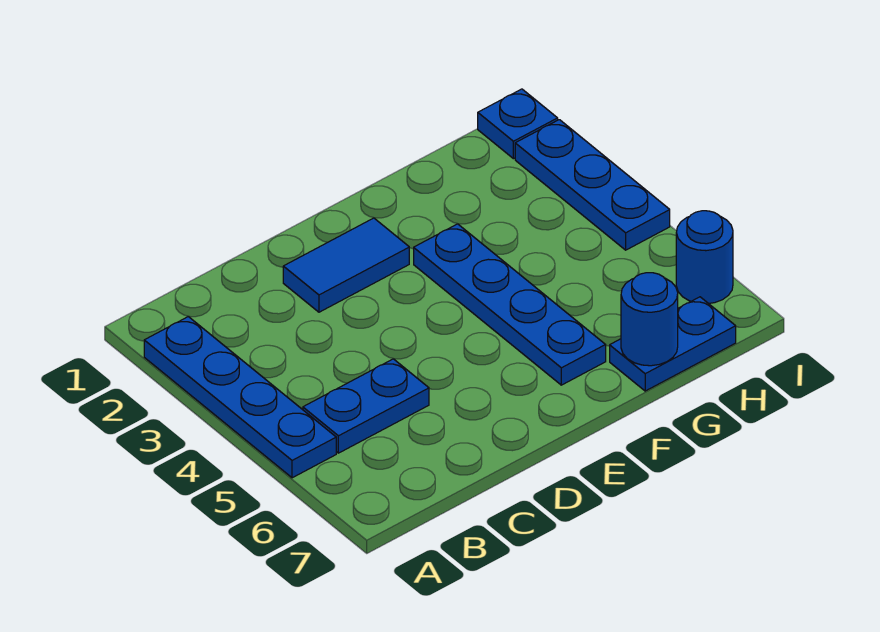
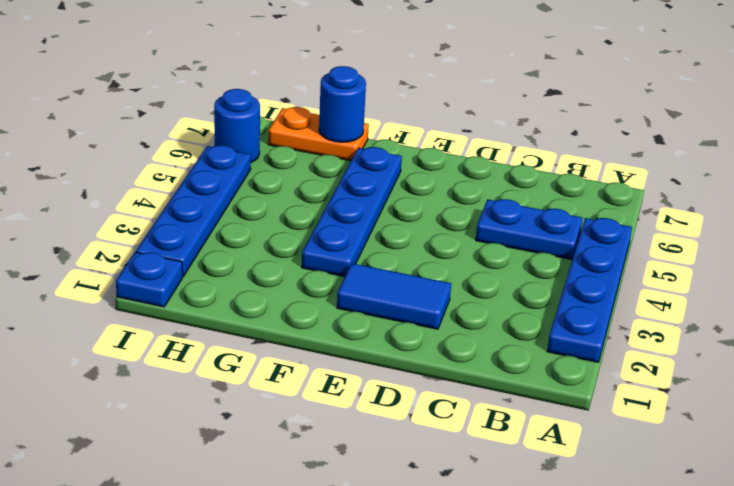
blue plate G7:H7 level 1 -> orange plate G7:H7 level 1
blue plate I2:I4 level 1 -> blue plate I2:I5 level 1

